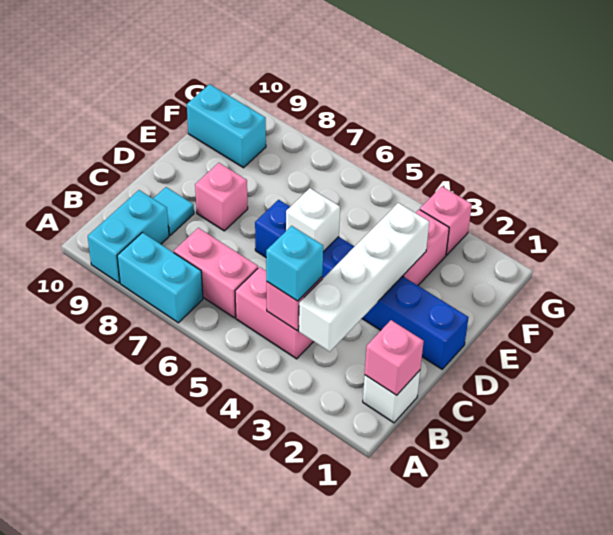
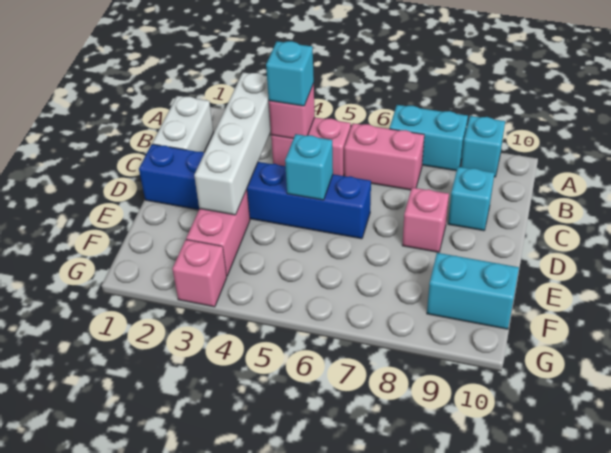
cyan brick A9:B9 level 1 -> cyan brick A9 level 1
white brick B1 level 1 -> white brick B1:C1 level 1
pink brick B1 level 2 -> none
cyan tile C9 level 1 -> cyan brick C9 level 1
white brick D5 level 2 -> cyan brick D5 level 2

